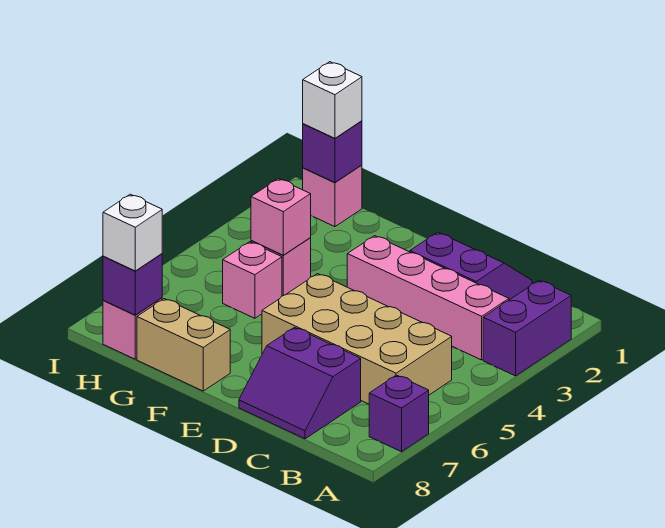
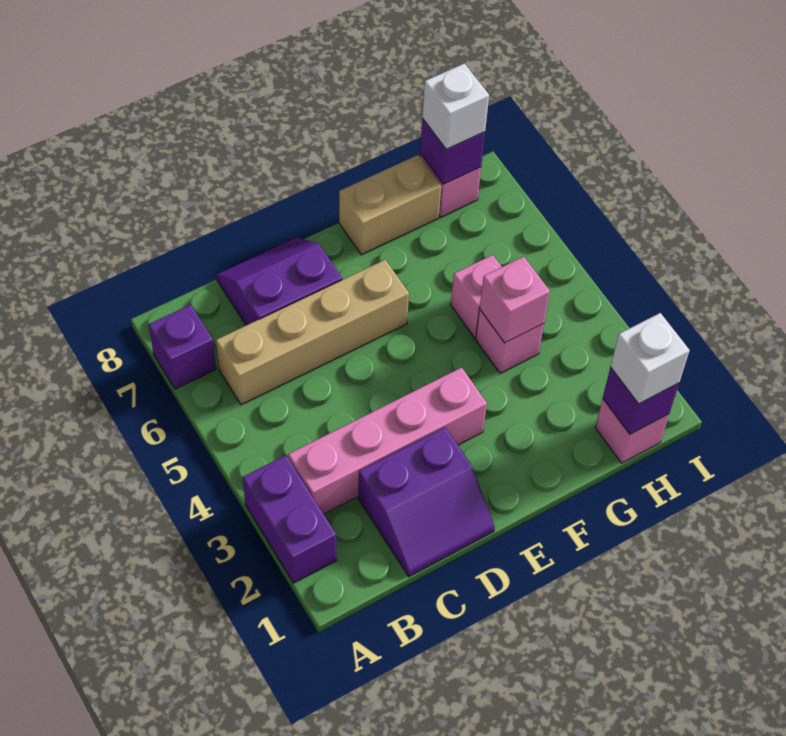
tan brick B5:E6 level 1 -> tan brick B6:E6 level 1

